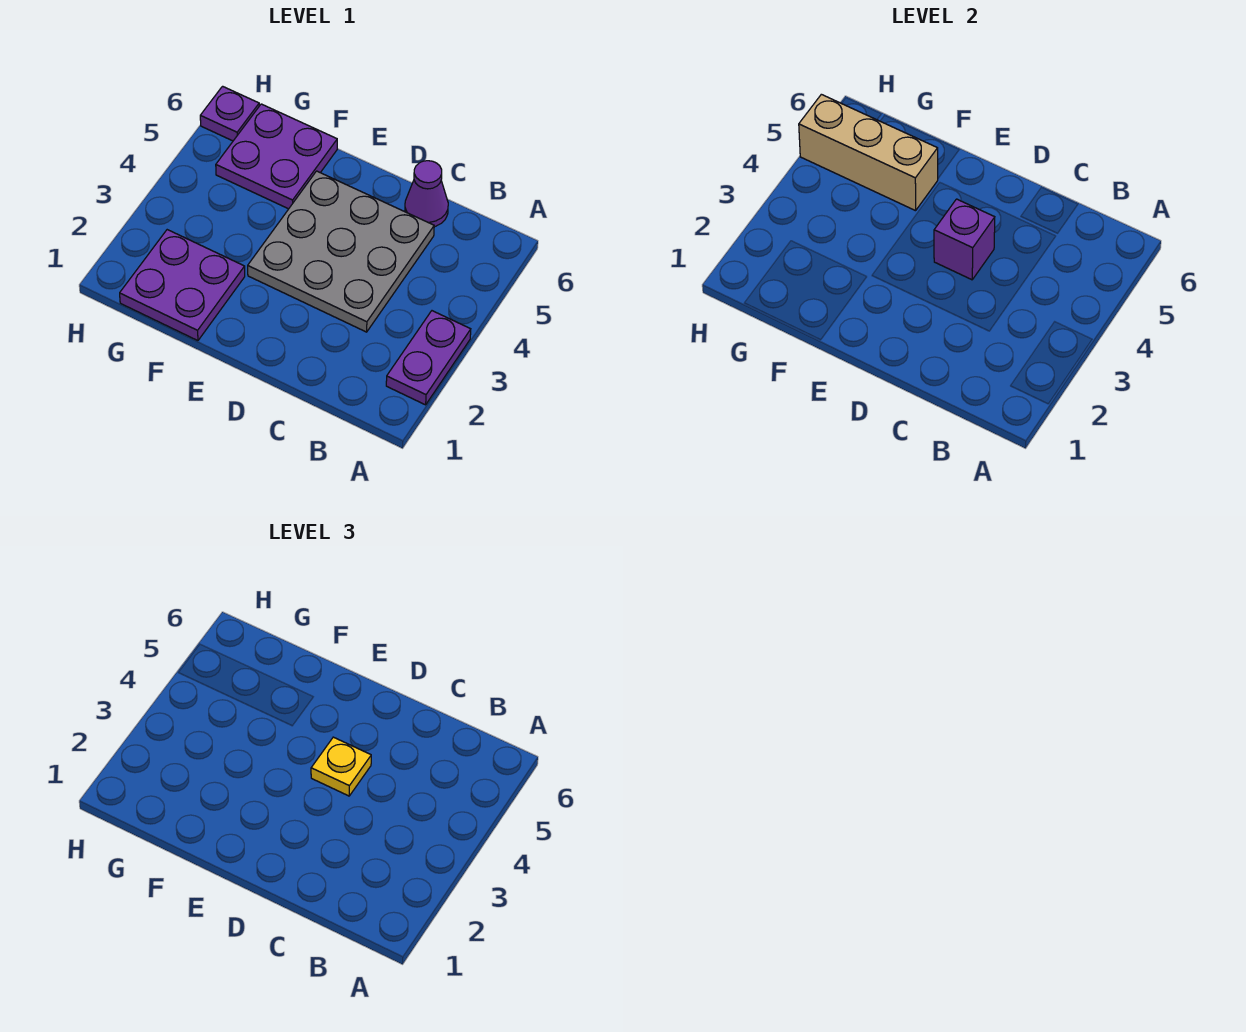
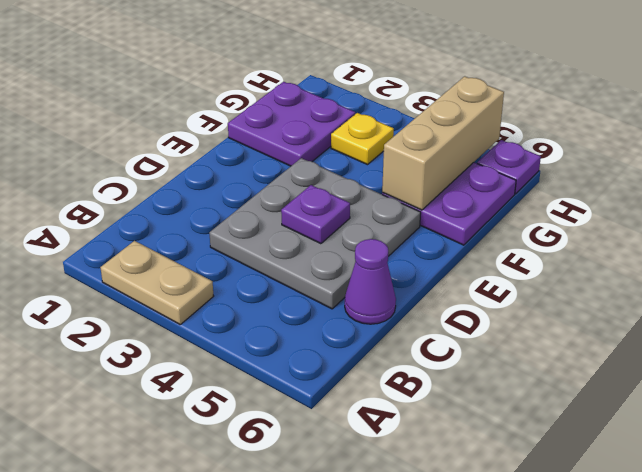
purple plate A2:A3 level 1 -> tan plate A2:A3 level 1
purple brick D4 level 2 -> purple plate D4 level 2
yellow plate D4 level 3 -> yellow plate G3 level 1

